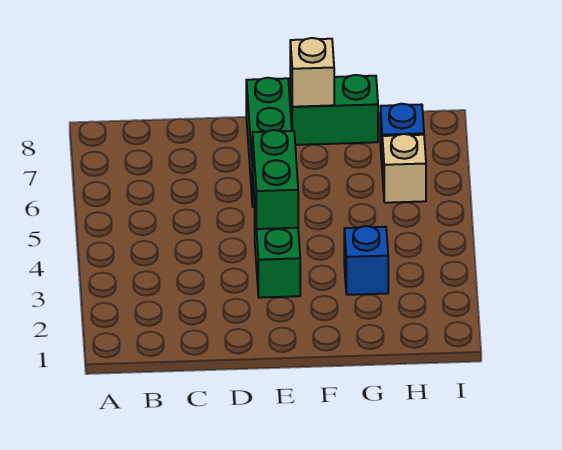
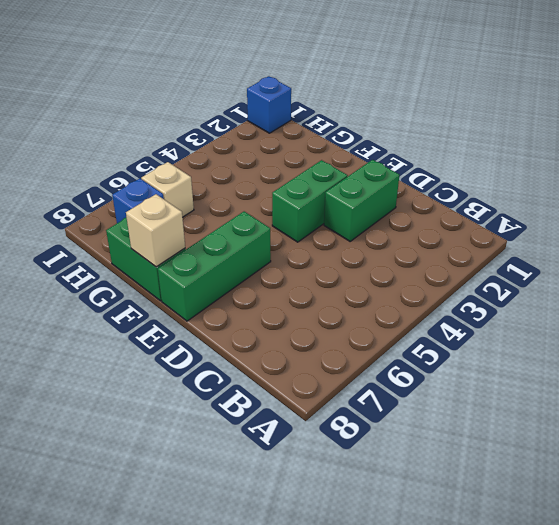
green brick E4:E5 level 2 -> green brick D2:D3 level 1
blue brick G3 level 1 -> blue brick I1 level 1

